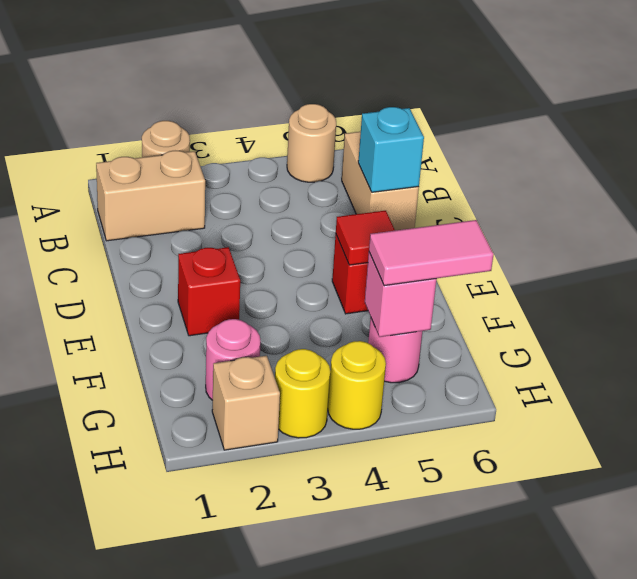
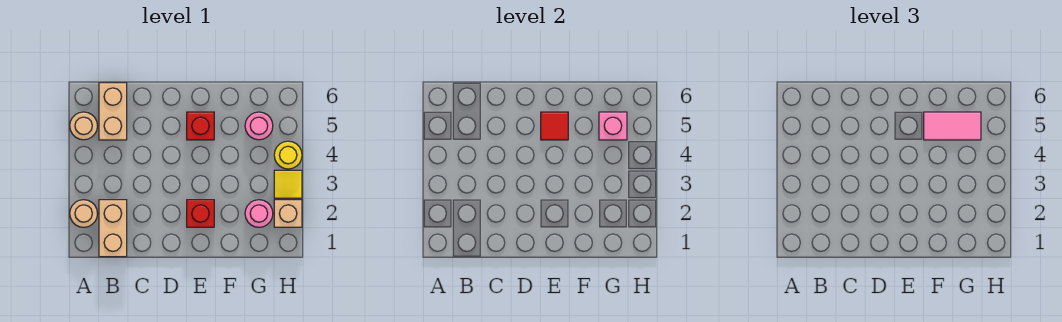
tan brick B6:C6 level 1 -> tan brick B5:B6 level 1
cyan brick C6 level 2 -> none
pink tile G5:G6 level 3 -> pink tile F5:G5 level 3
yellow round brick H3 level 1 -> yellow tile H3 level 1

